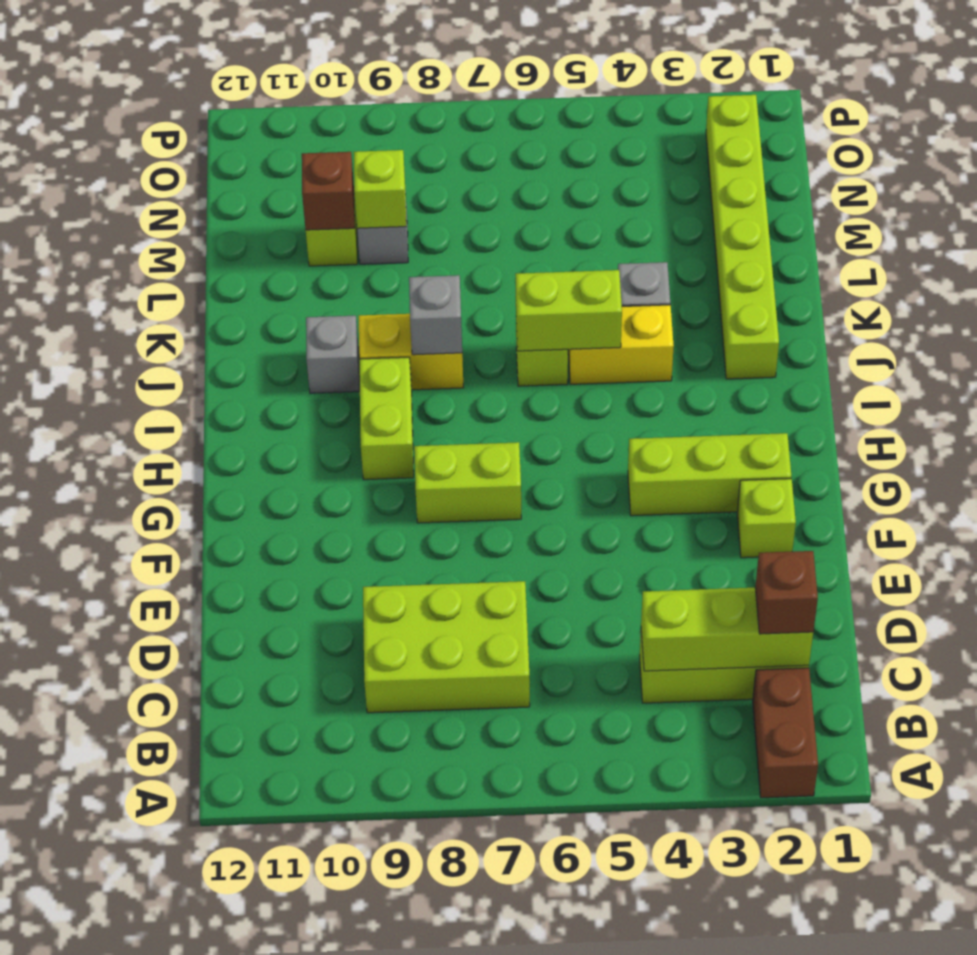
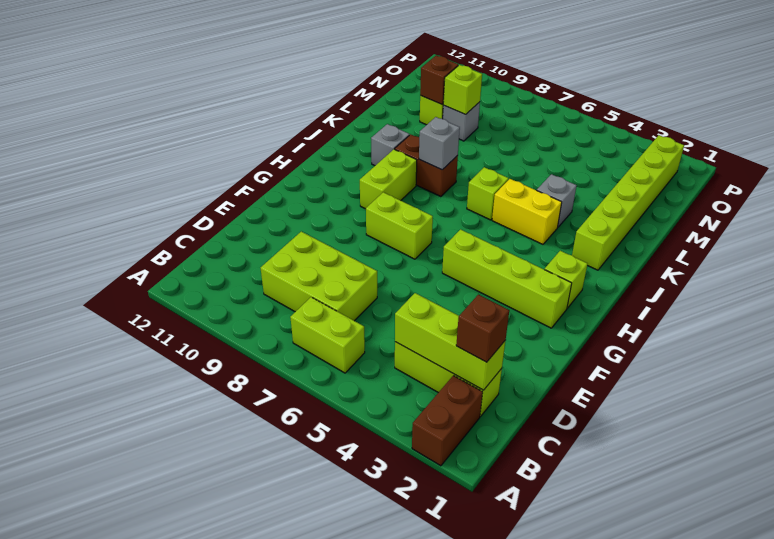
lime brick F2 level 1 -> lime brick H2 level 1
lime brick G2:G4 level 1 -> lime brick G2:G5 level 1
lime brick J5:J6 level 2 -> lime brick B6:B7 level 1
yellow brick J8:J9 level 1 -> brown brick J8:J9 level 1

